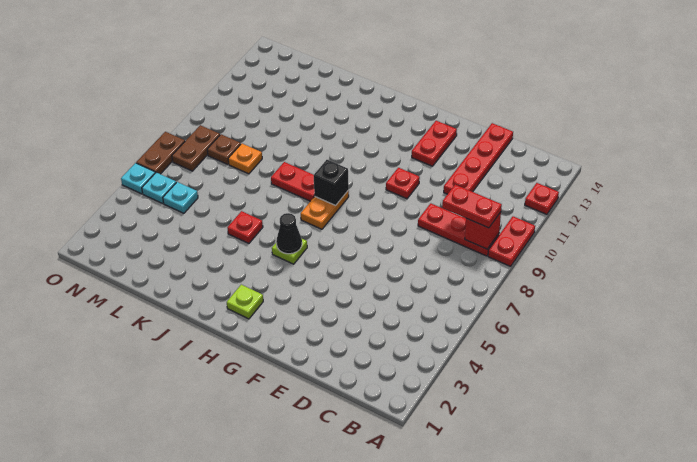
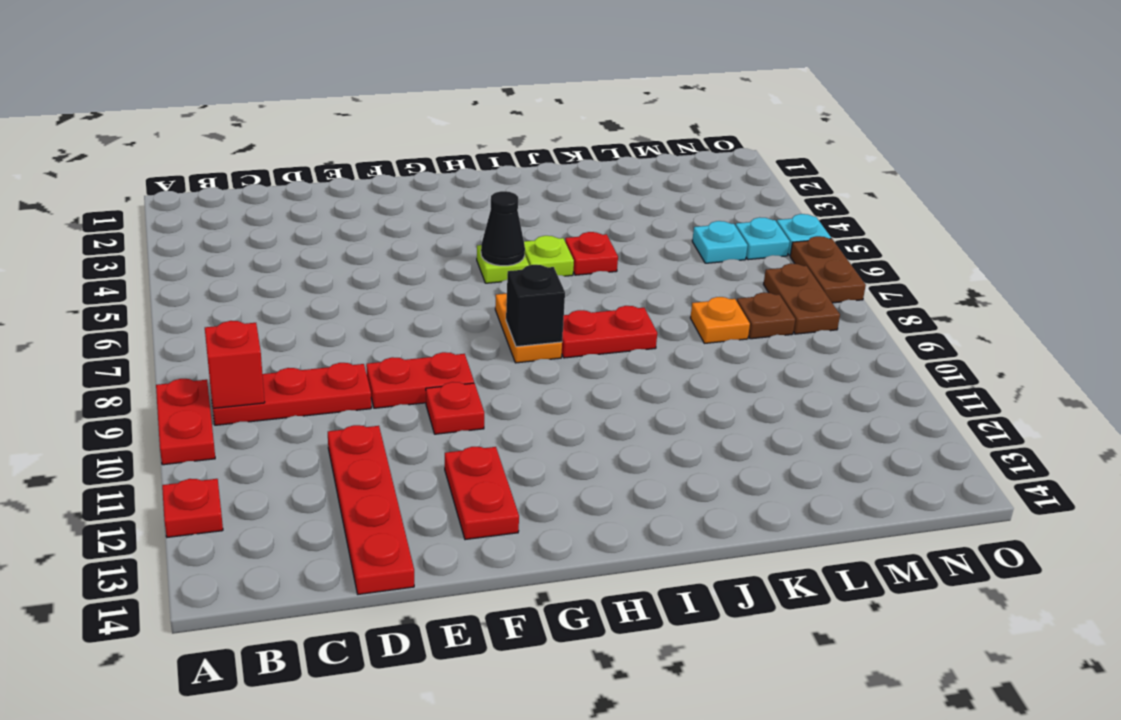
red plate B9:C9 level 3 -> red plate E9:F9 level 1
lime plate H2 level 1 -> lime plate I5 level 1

